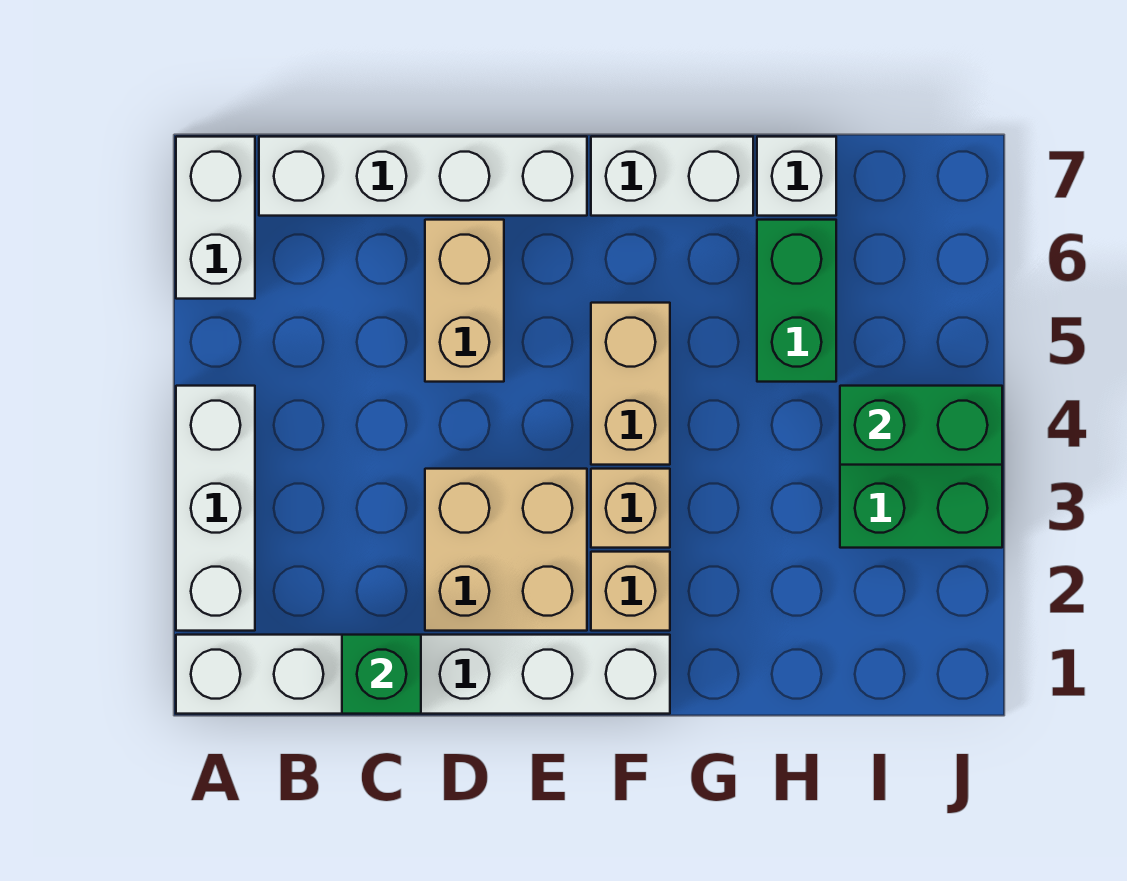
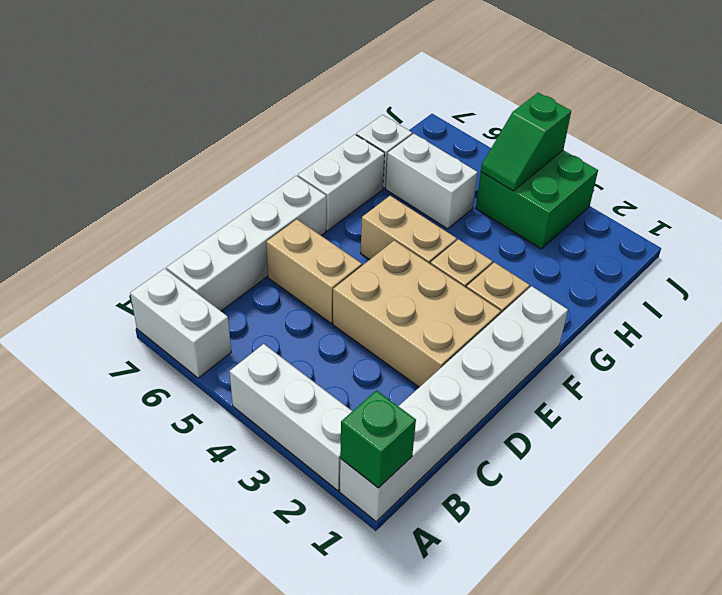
green brick C1 level 2 -> green brick A1 level 2
tan brick D2:E3 level 1 -> tan brick D2:E4 level 1
green brick H5:H6 level 1 -> white brick H5:H6 level 1
green brick I4:J4 level 2 -> green slope I4:J4 level 2 top J

